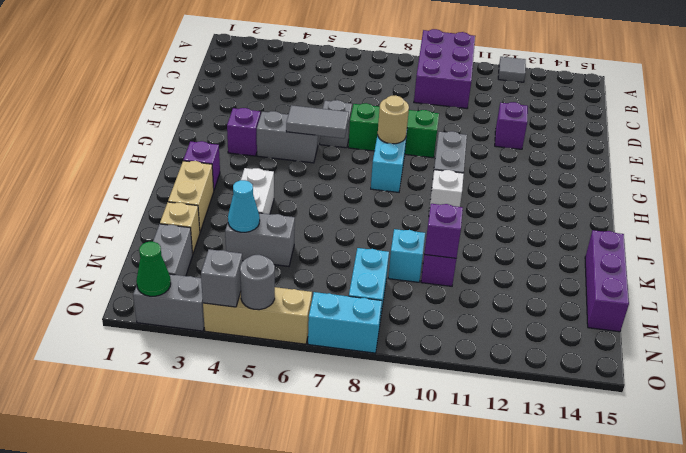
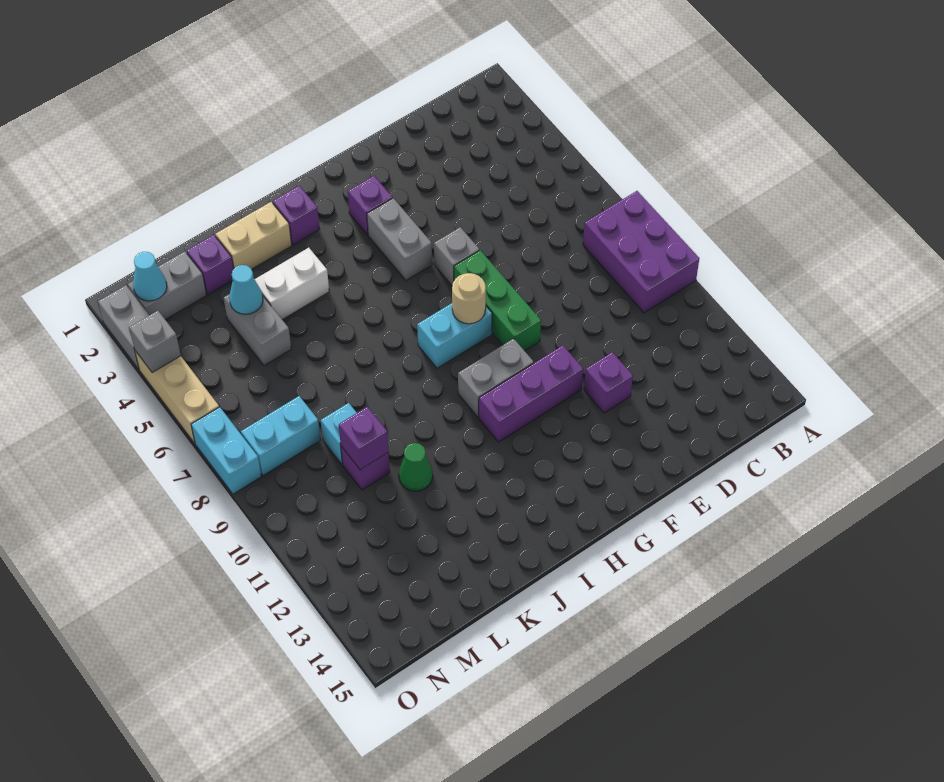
purple brick A9:C10 level 1 -> purple brick A8:B10 level 1
grey tile A12 level 1 -> none
grey tile G5:G6 level 2 -> none
white brick I10 level 1 -> none
purple brick K15:M15 level 1 -> purple brick F11:H11 level 1
tan brick L2 level 1 -> purple brick L2 level 1
none -> cyan cone N2 level 2
green cone O2 level 2 -> green cone K11 level 1
grey round brick O5 level 2 -> none

